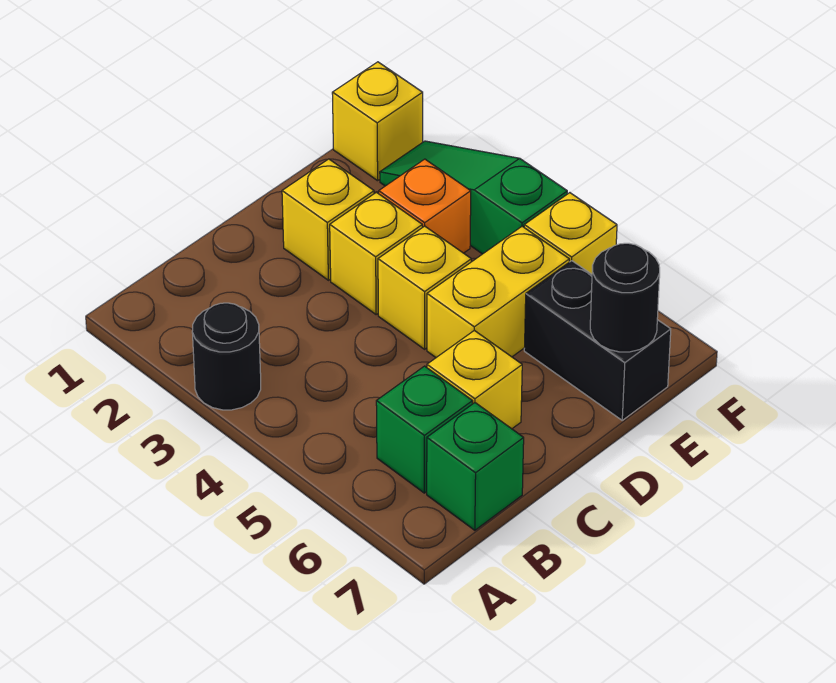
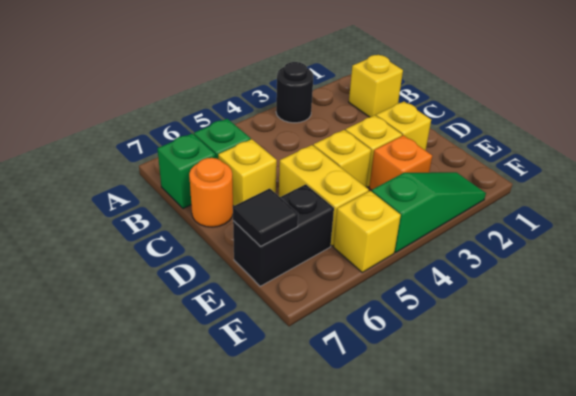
none -> orange round brick C7 level 1
black round brick E7 level 2 -> black tile E7 level 2
yellow brick F1 level 1 -> yellow brick B1 level 1

